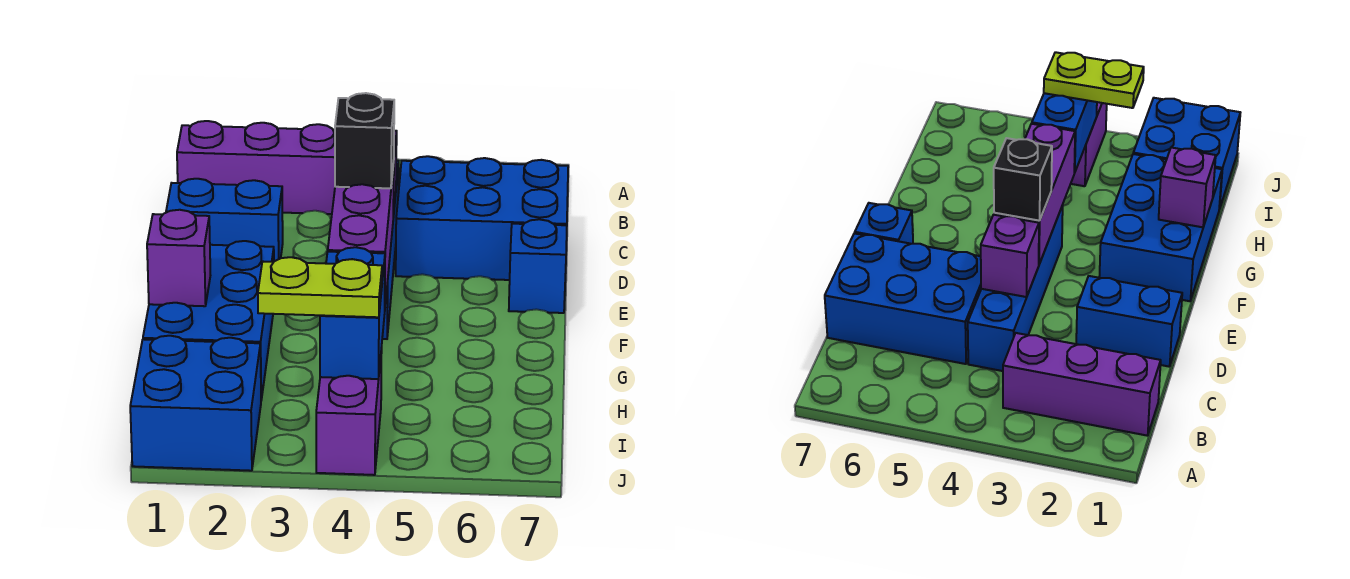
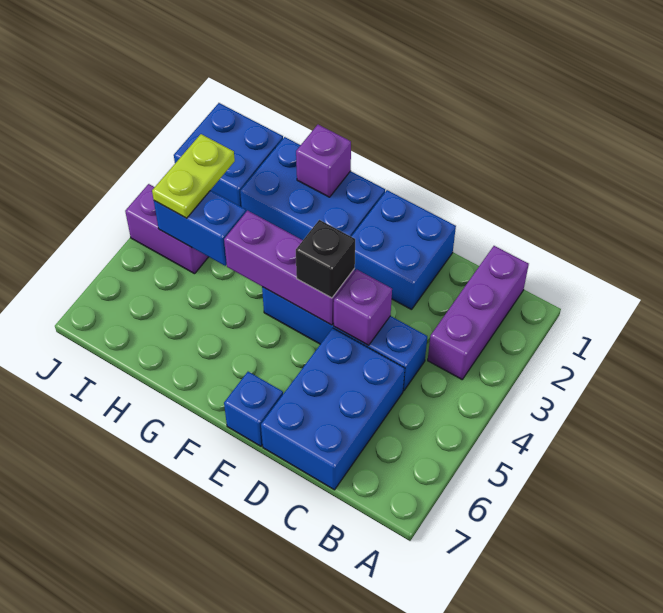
blue brick D1:D2 level 1 -> blue brick D1:E2 level 1

